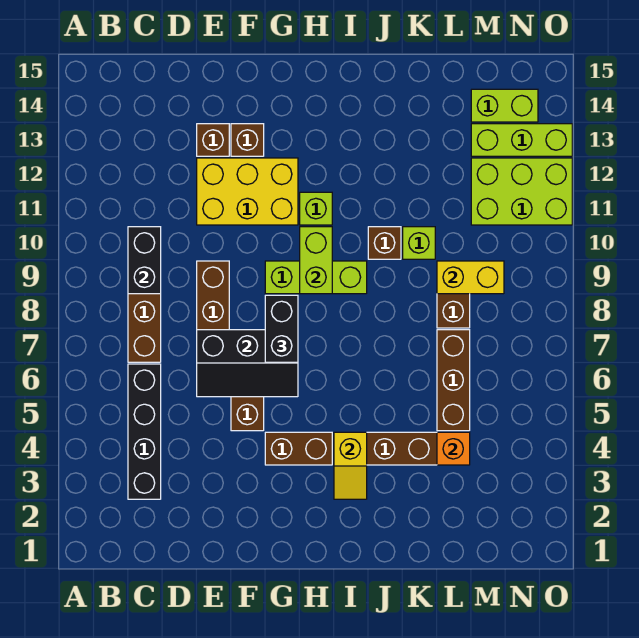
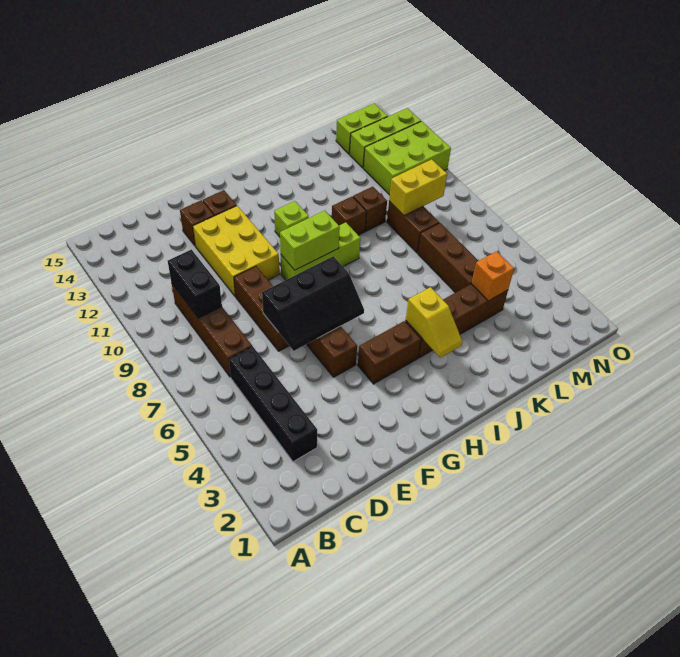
yellow brick E11:G12 level 1 -> yellow brick E10:F12 level 1
black brick G7:G8 level 3 -> none
lime brick H9:H10 level 2 -> lime brick G9:H9 level 2
lime brick K10 level 1 -> brown brick K10 level 1

